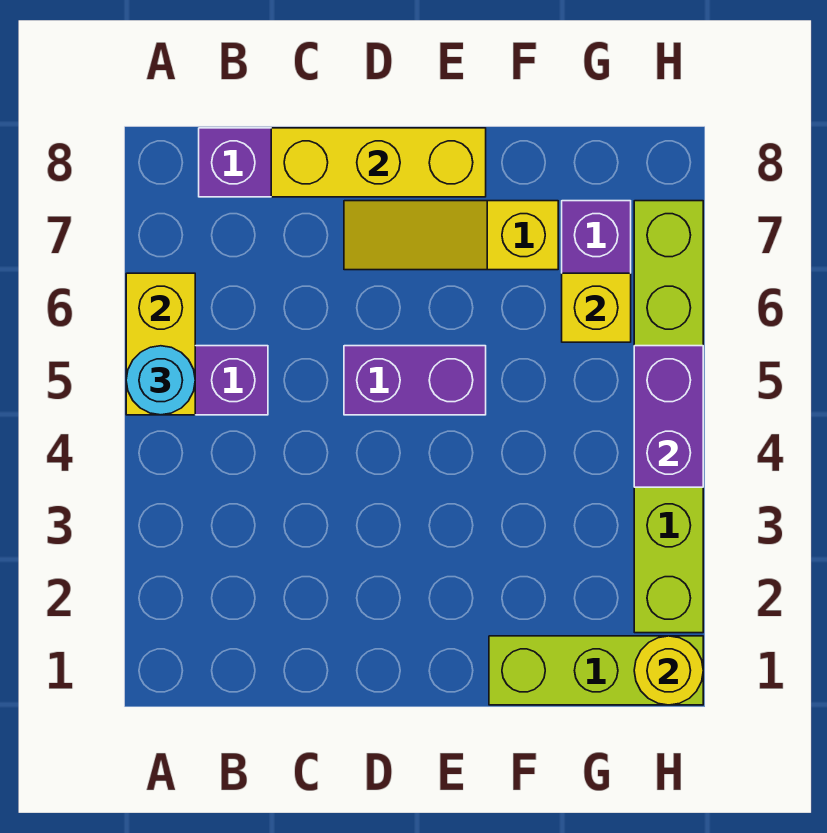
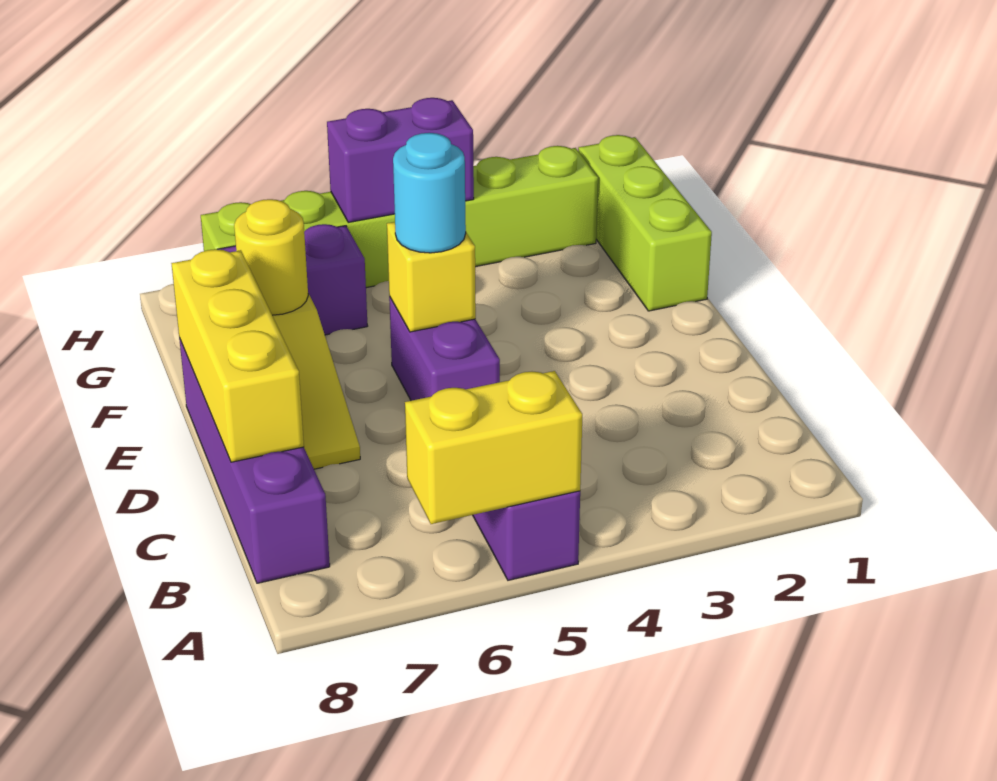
cyan round brick A5 level 3 -> cyan round brick E5 level 3
yellow brick G6 level 2 -> yellow brick E5 level 2
yellow round brick H1 level 2 -> yellow round brick F7 level 2

